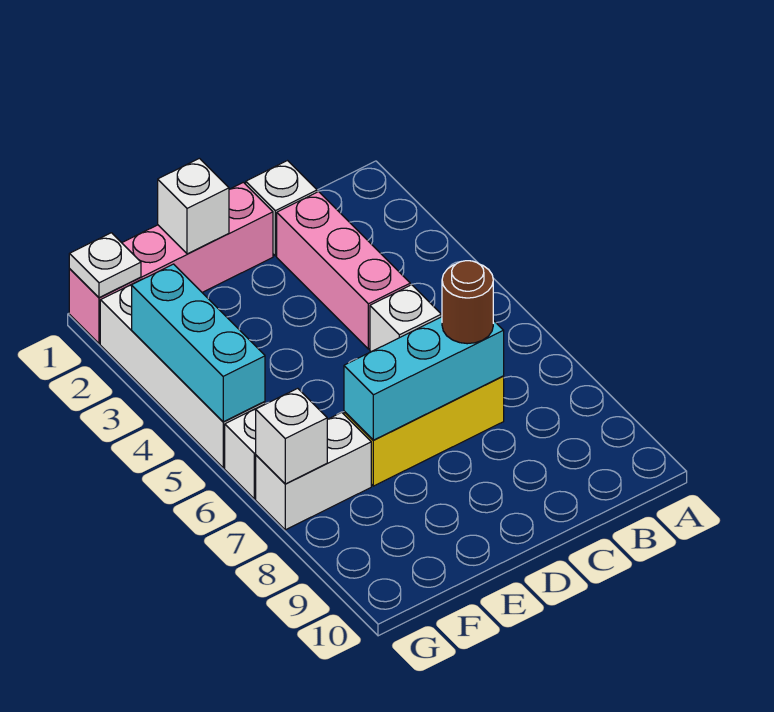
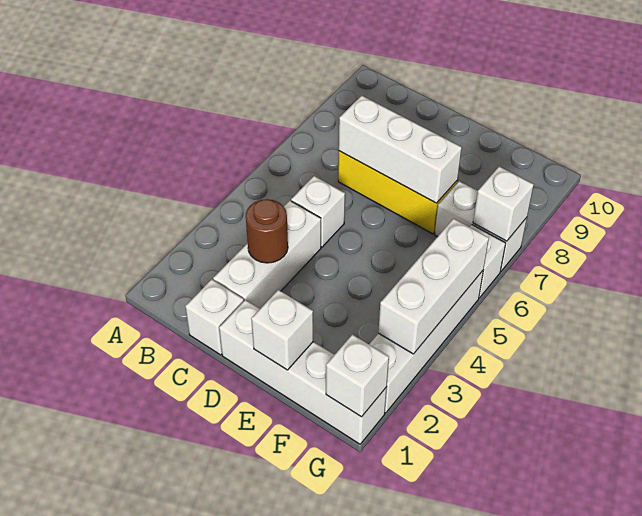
pink brick C2:C4 level 1 -> white brick C2:C4 level 1
cyan brick C7:E7 level 2 -> white brick C7:E7 level 2
brown round brick C7 level 3 -> brown round brick C3 level 2
pink brick D1:G1 level 1 -> white brick D1:G1 level 1
white plate G1 level 2 -> white brick G1 level 2
cyan brick G3:G5 level 2 -> white brick G3:G5 level 2

